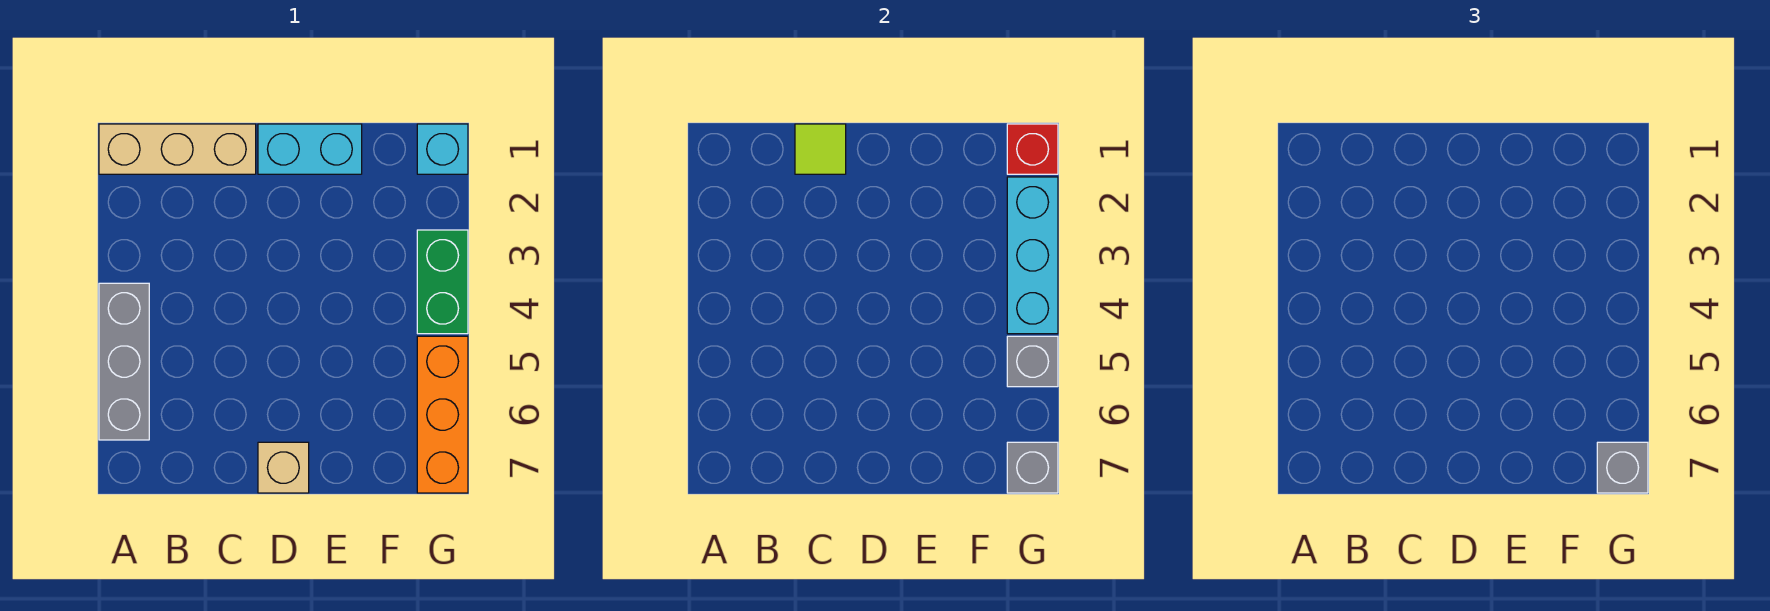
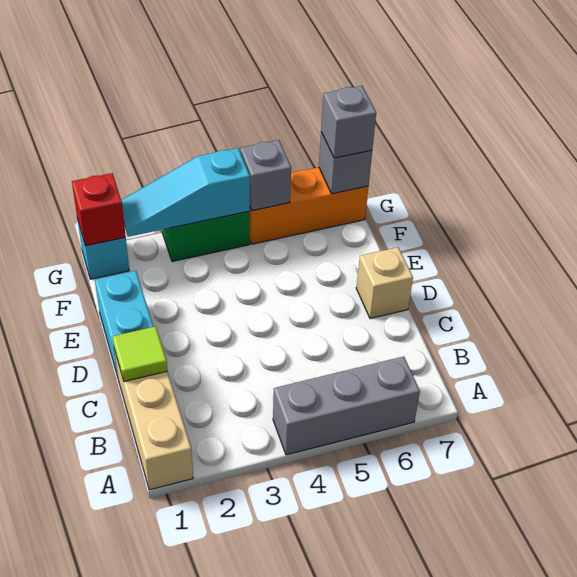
cyan brick G2:G4 level 2 -> cyan slope G2:G4 level 2 top 4

